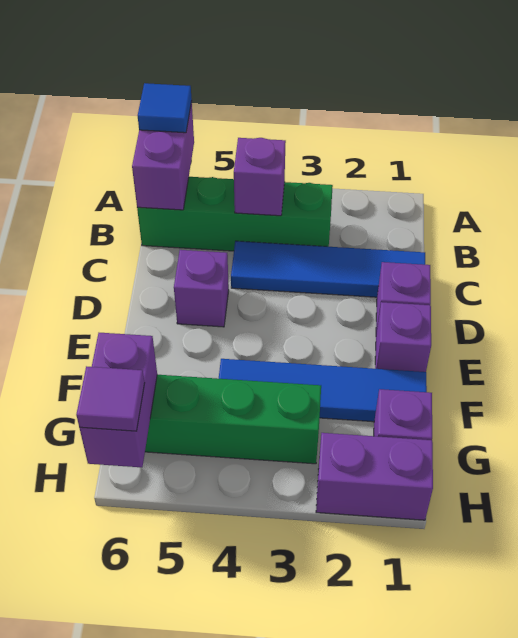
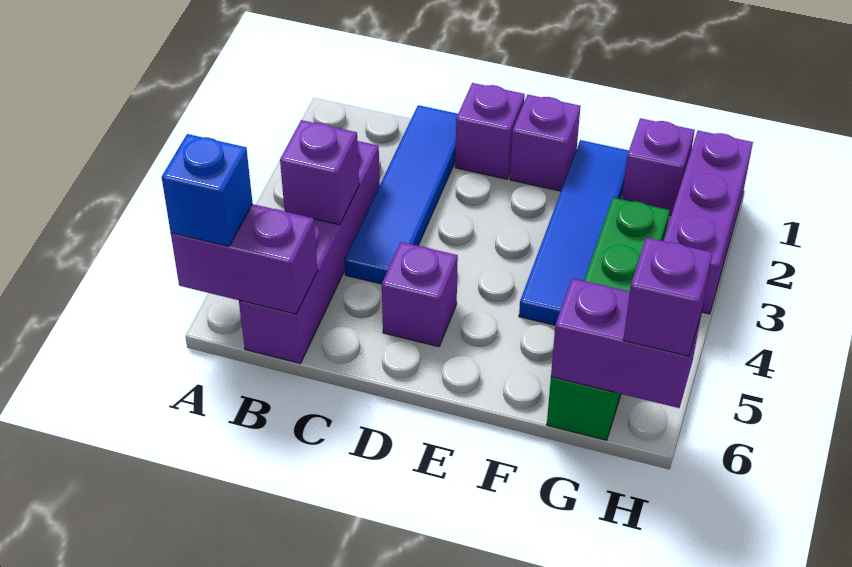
blue tile A6 level 3 -> blue brick A6 level 3
green brick B3:B6 level 1 -> purple brick B3:B6 level 1
purple brick H1:H2 level 1 -> purple brick H1:H3 level 1
purple tile H6 level 3 -> purple brick H6 level 3

